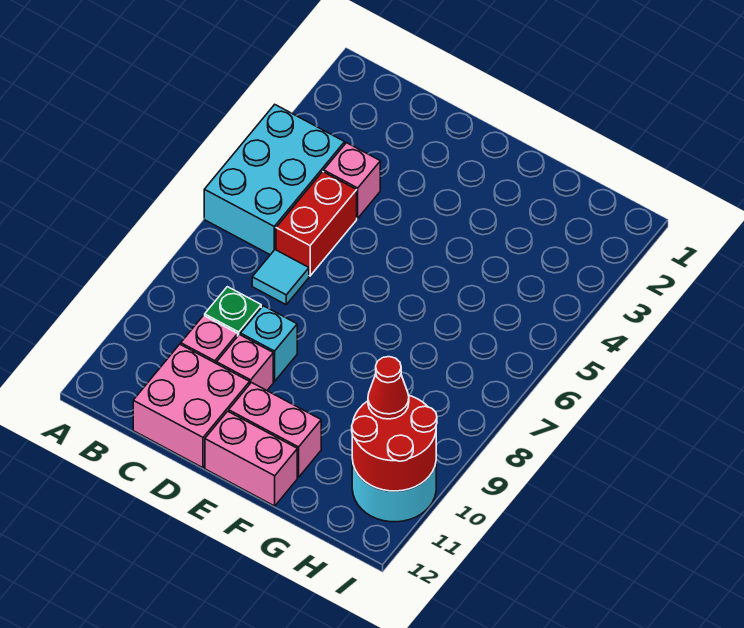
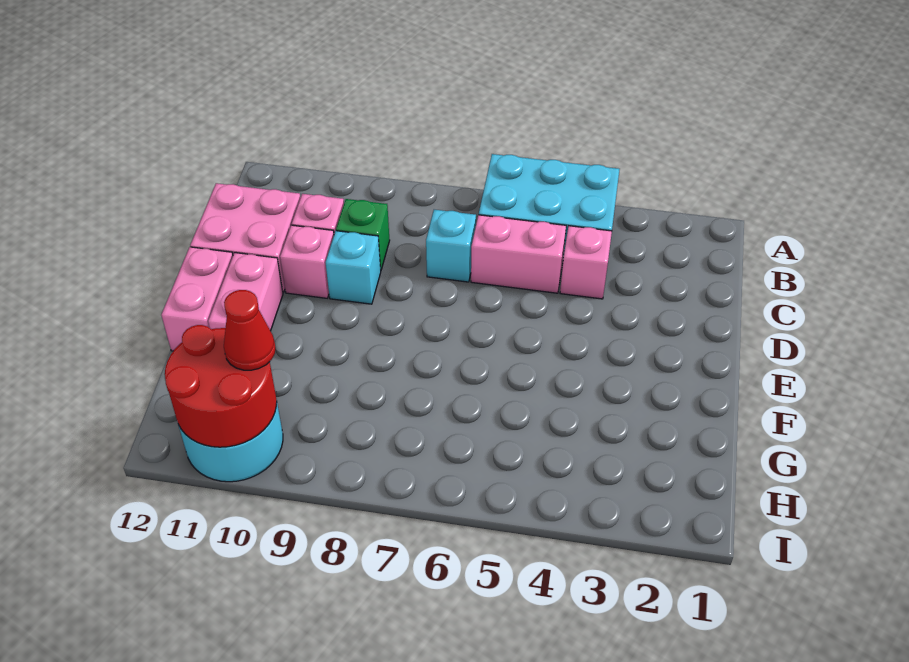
red brick C5:C6 level 1 -> pink brick C5:C6 level 1
cyan tile C7 level 1 -> cyan brick C7 level 1

